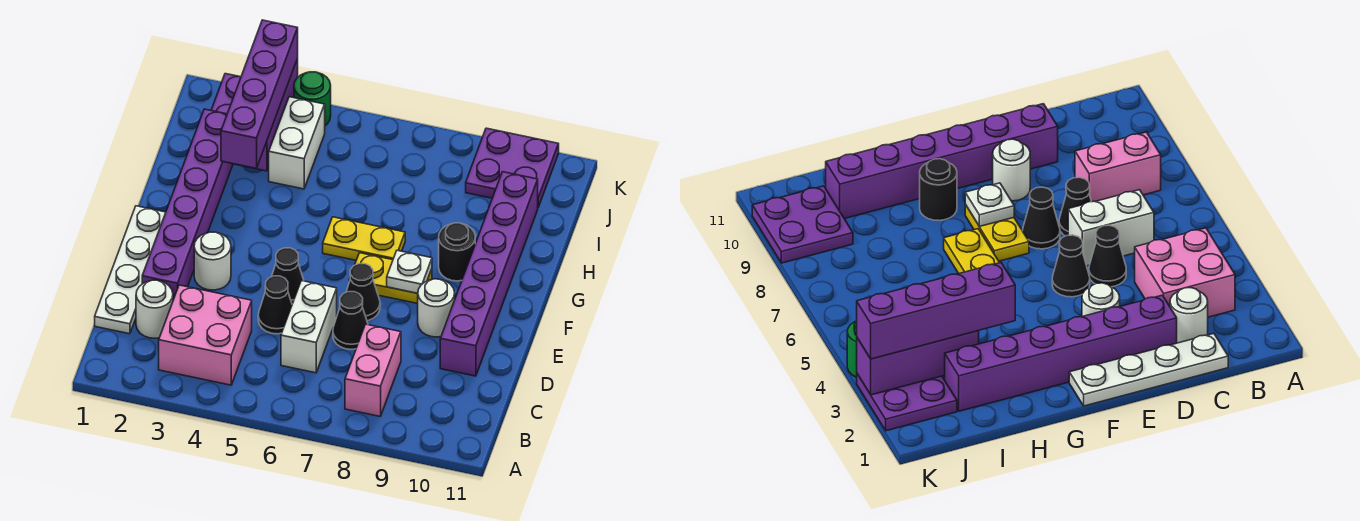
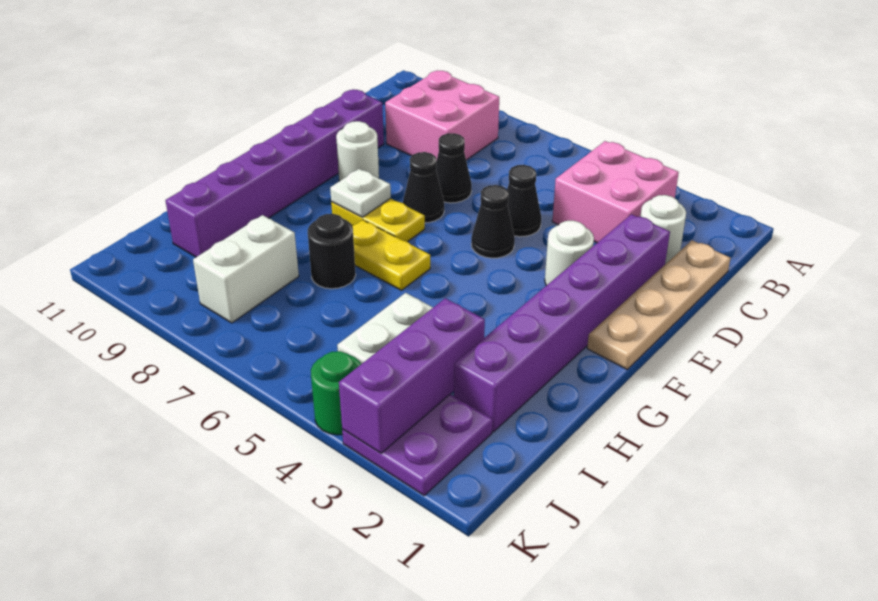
pink brick B8:C8 level 1 -> pink brick B8:C9 level 1
white plate C1:F1 level 1 -> tan plate C1:F1 level 1
white brick C6:D6 level 1 -> white brick I8:J8 level 1
black round brick G9 level 1 -> black round brick H7 level 1
purple brick H3:K3 level 3 -> none
purple plate J9:K10 level 1 -> none

